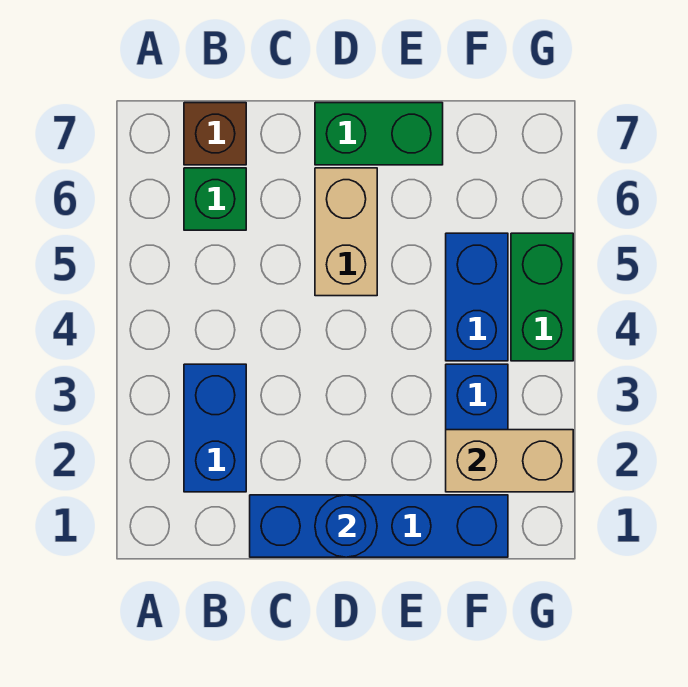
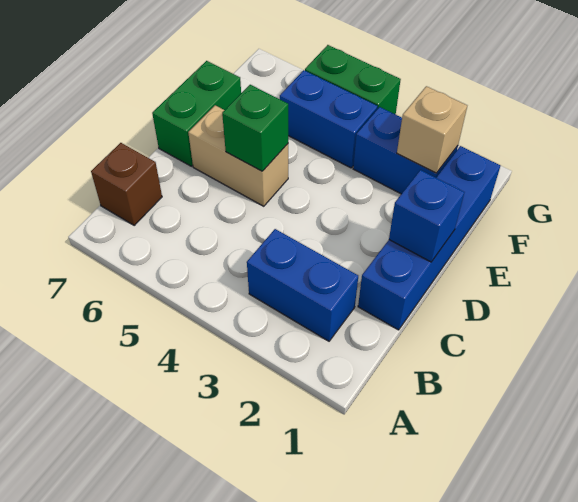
green brick B6 level 1 -> green brick D5 level 2
blue round brick D1 level 2 -> blue brick D1 level 2
tan brick F2:G2 level 2 -> tan brick F2 level 2

